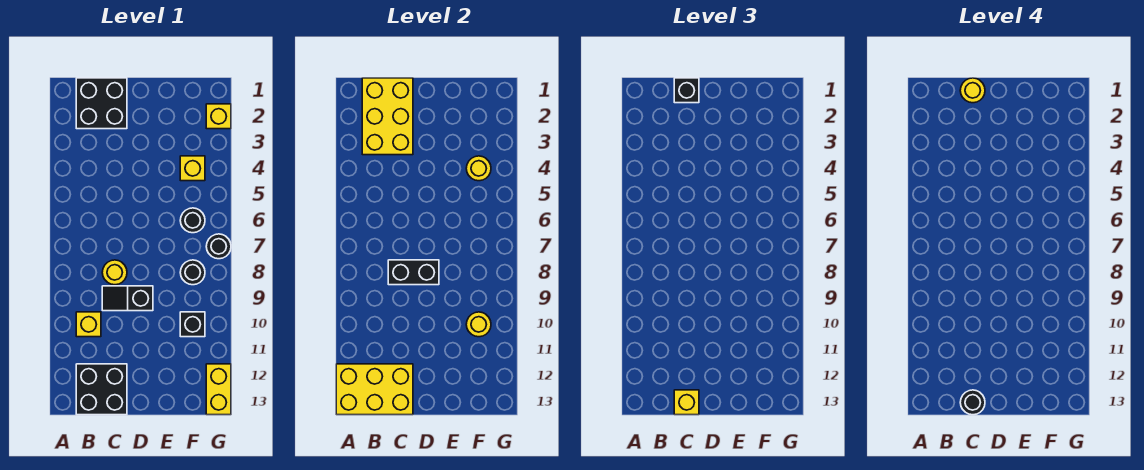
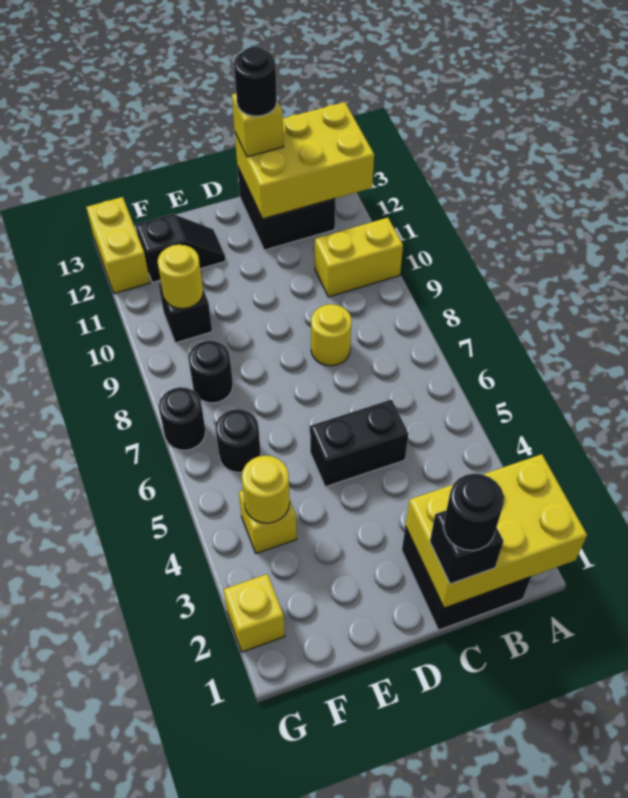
yellow brick B1:C3 level 2 -> yellow brick A1:C2 level 2
yellow brick B10 level 1 -> yellow brick A10:B10 level 1
yellow round brick C1 level 4 -> black round brick C1 level 4
black brick C8:D8 level 2 -> black brick C5:D5 level 1
black slope C9:D9 level 1 top D -> black slope E12:F12 level 1 top F

